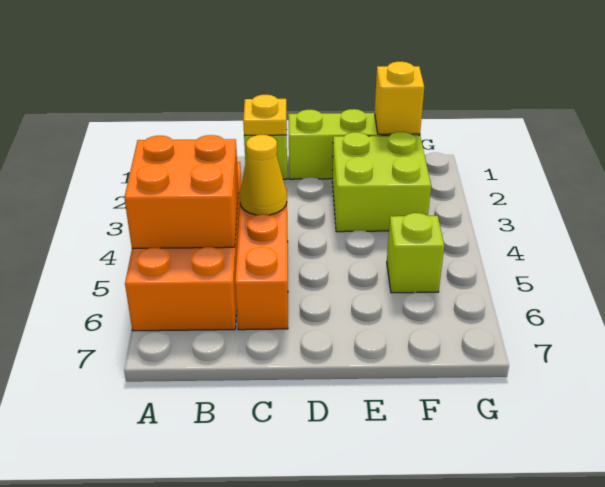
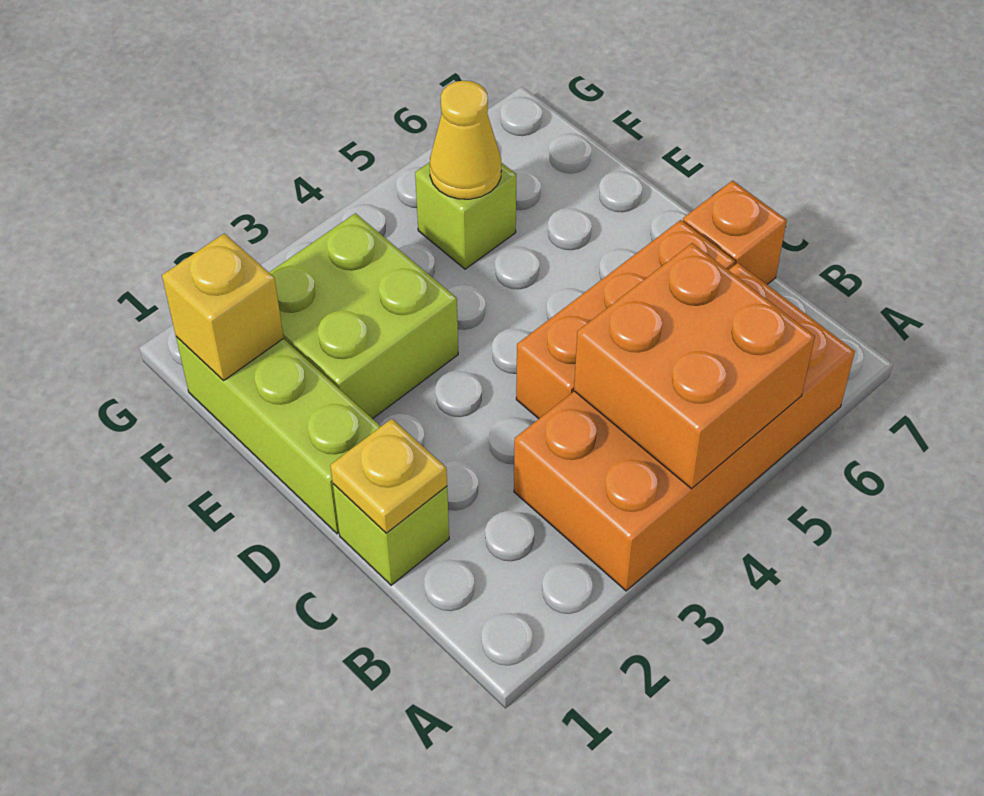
yellow cone C4 level 2 -> yellow cone F5 level 2
none -> orange brick C7 level 1

